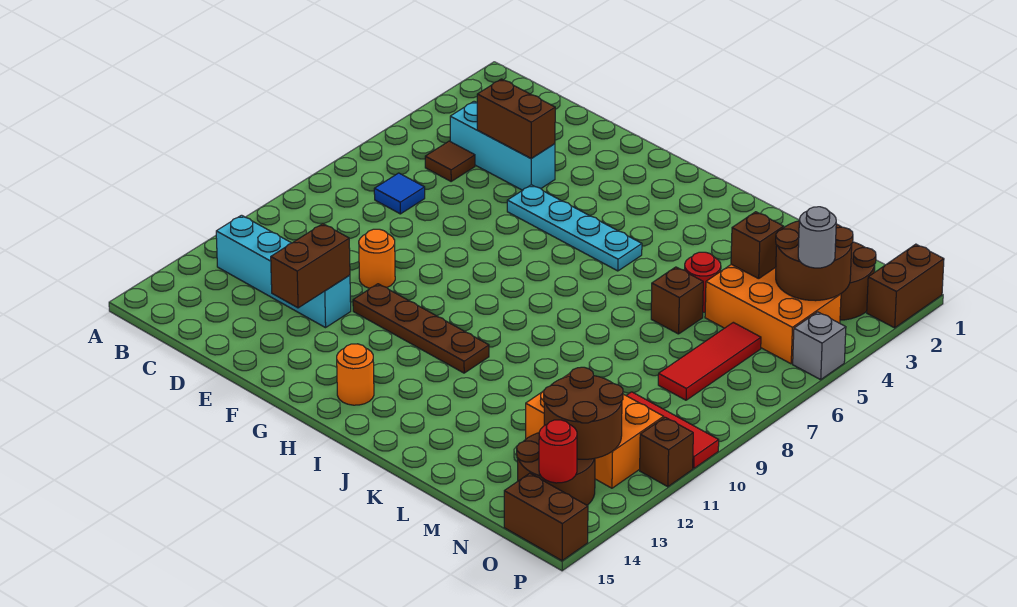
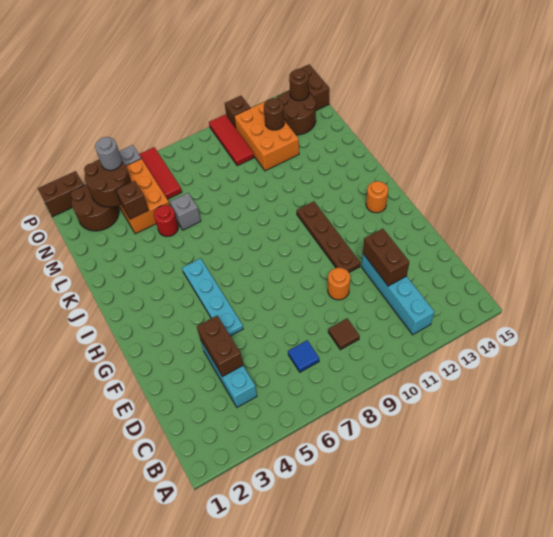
brown tile C5 level 1 -> brown tile C9 level 1
brown brick E12:E13 level 2 -> brown brick D12:E12 level 2
brown brick L6 level 1 -> grey brick L6 level 1
red tile N6:N8 level 1 -> red tile N6:P6 level 1
brown round brick N12:O13 level 2 -> brown round brick N12 level 2
red round brick O14 level 2 -> brown round brick O14 level 2

